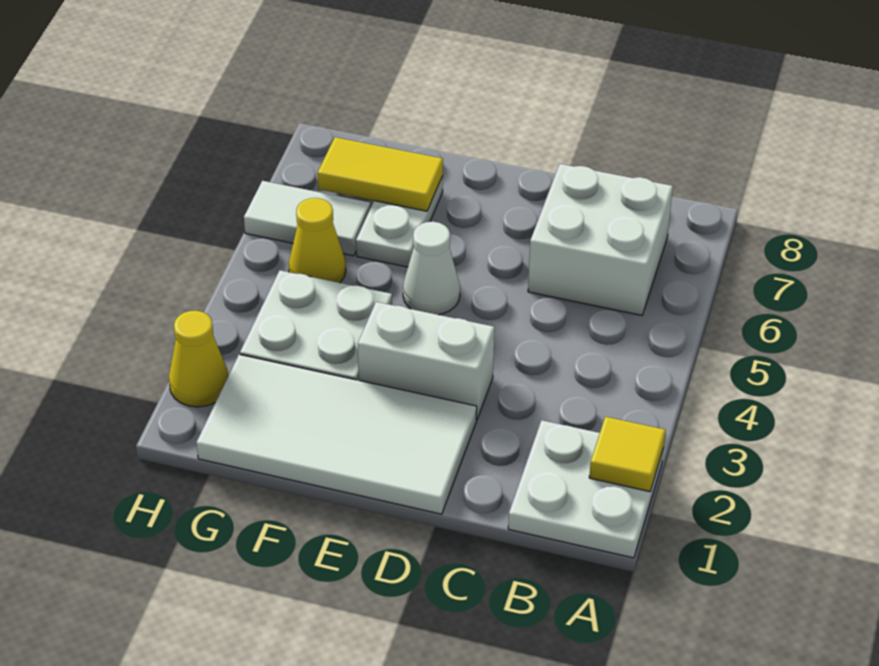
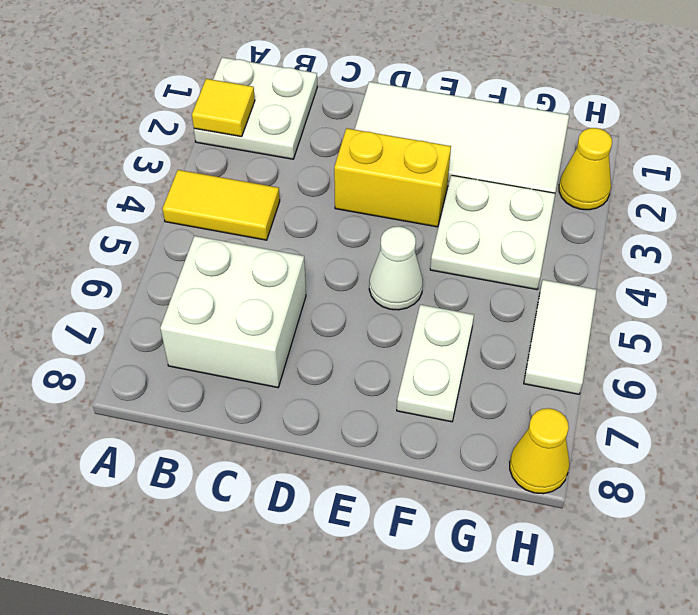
white brick D3:E3 level 1 -> yellow brick D3:E3 level 1
yellow tile F7:G7 level 2 -> yellow tile A4:B4 level 1
yellow cone G5 level 1 -> yellow cone H8 level 1
white tile G6:H6 level 1 -> white tile H5:H6 level 1

